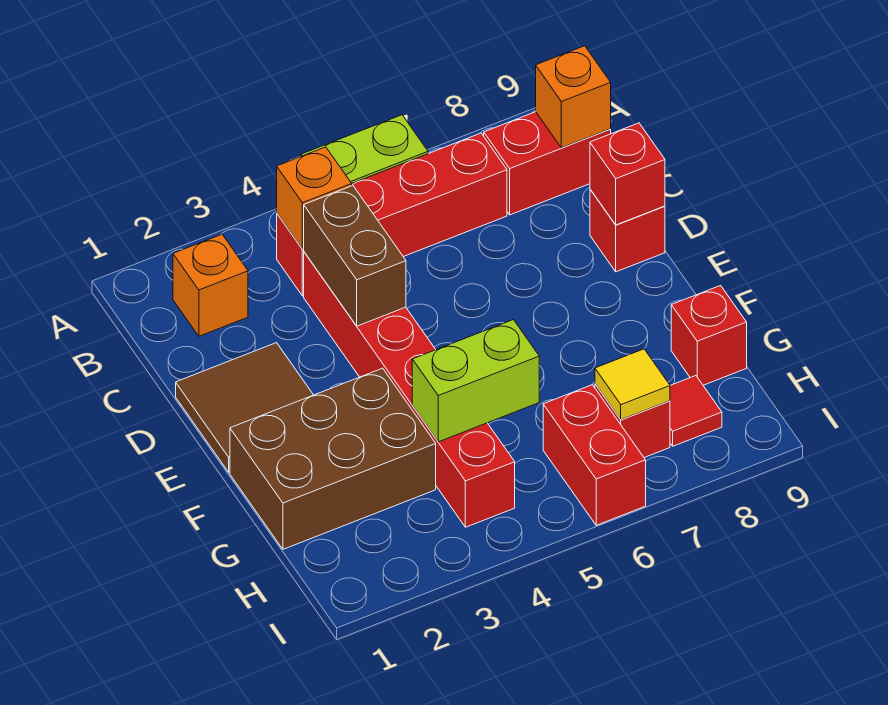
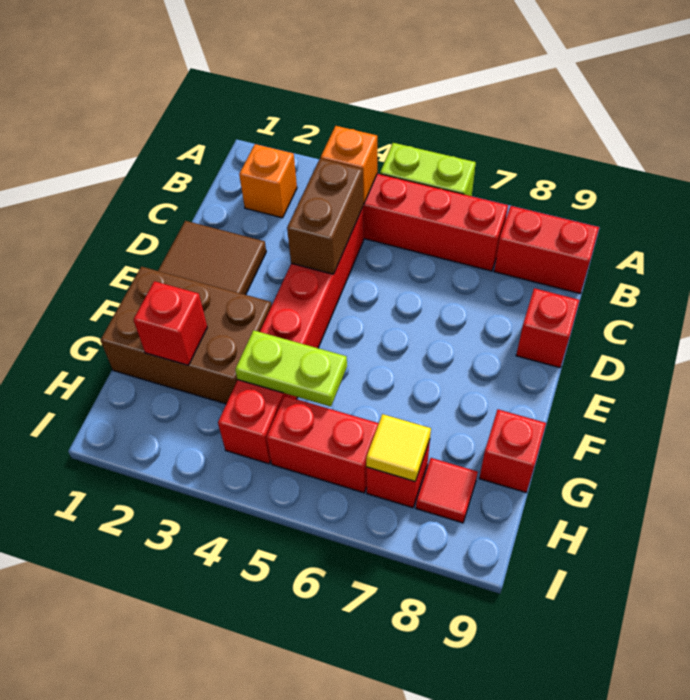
orange brick B9 level 2 -> none
red brick D9 level 2 -> red brick G2 level 2
lime brick G4:G5 level 2 -> lime plate G4:G5 level 2
red brick H6:I6 level 1 -> red brick H5:H6 level 1

